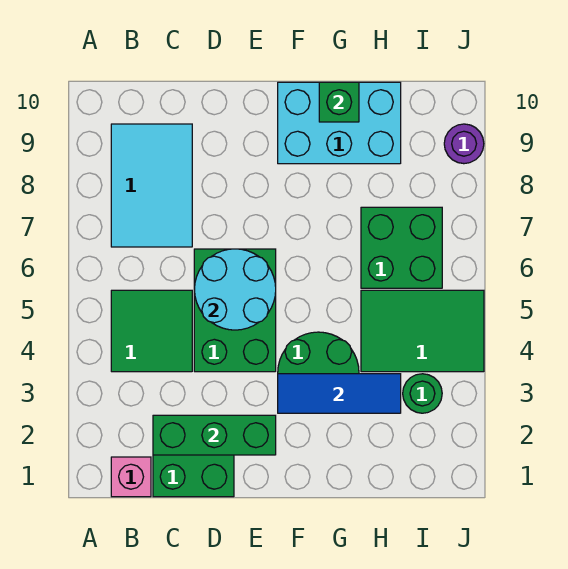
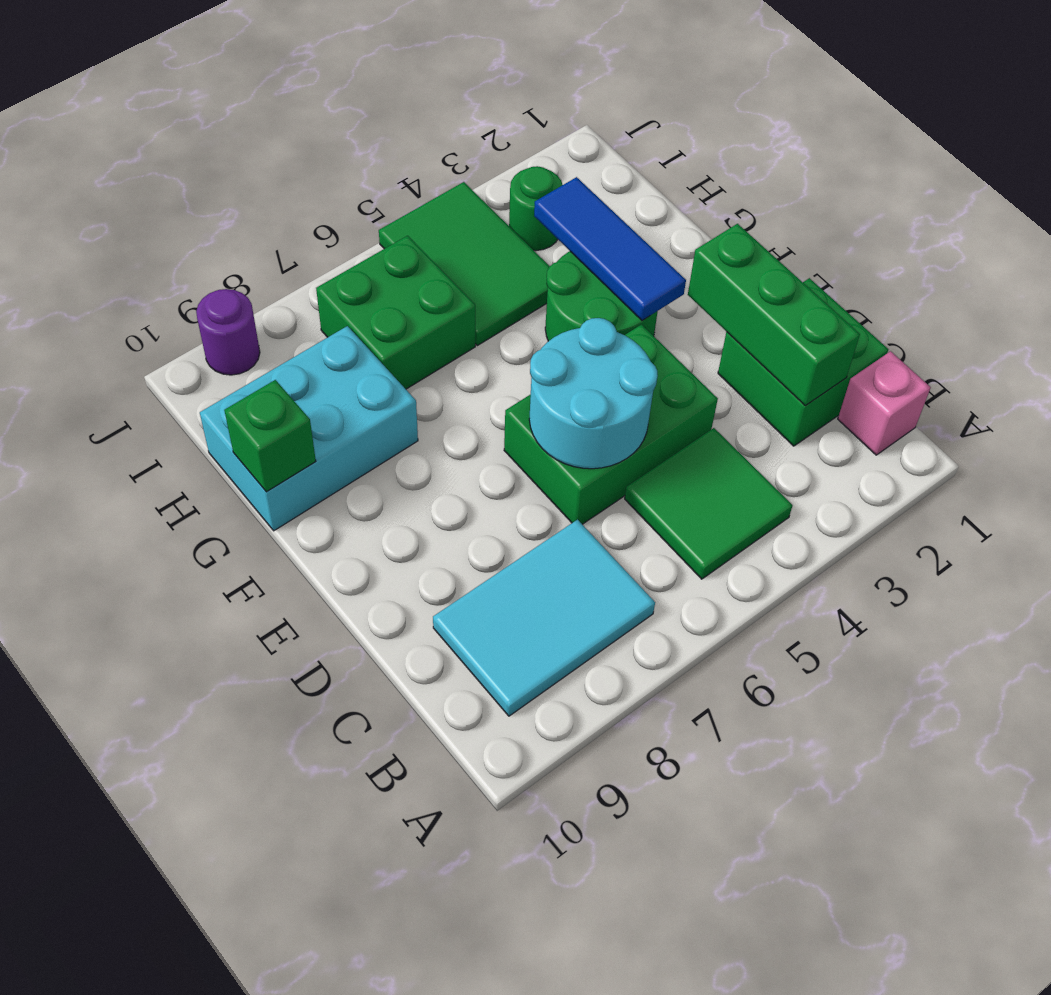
cyan brick F9:H10 level 1 -> cyan brick G8:H10 level 1

